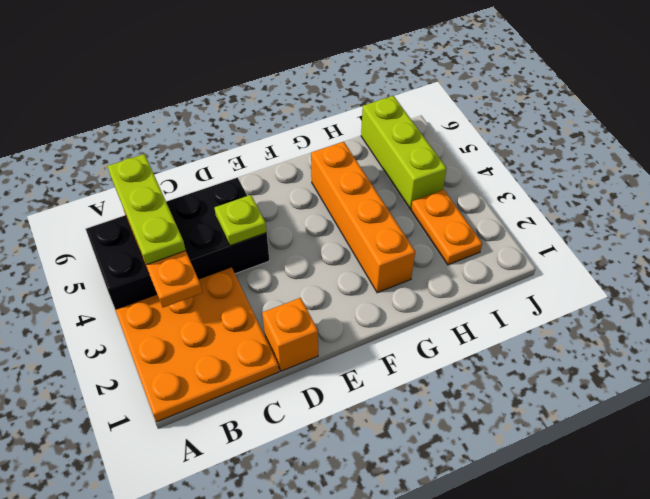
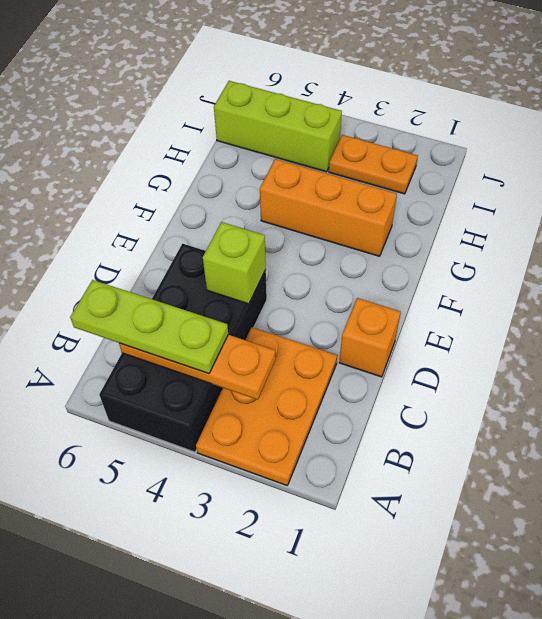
orange plate A1:C3 level 1 -> orange plate A2:C3 level 1
lime plate D4 level 2 -> lime brick D4 level 2
orange brick G2:G5 level 1 -> orange brick G2:G4 level 1

